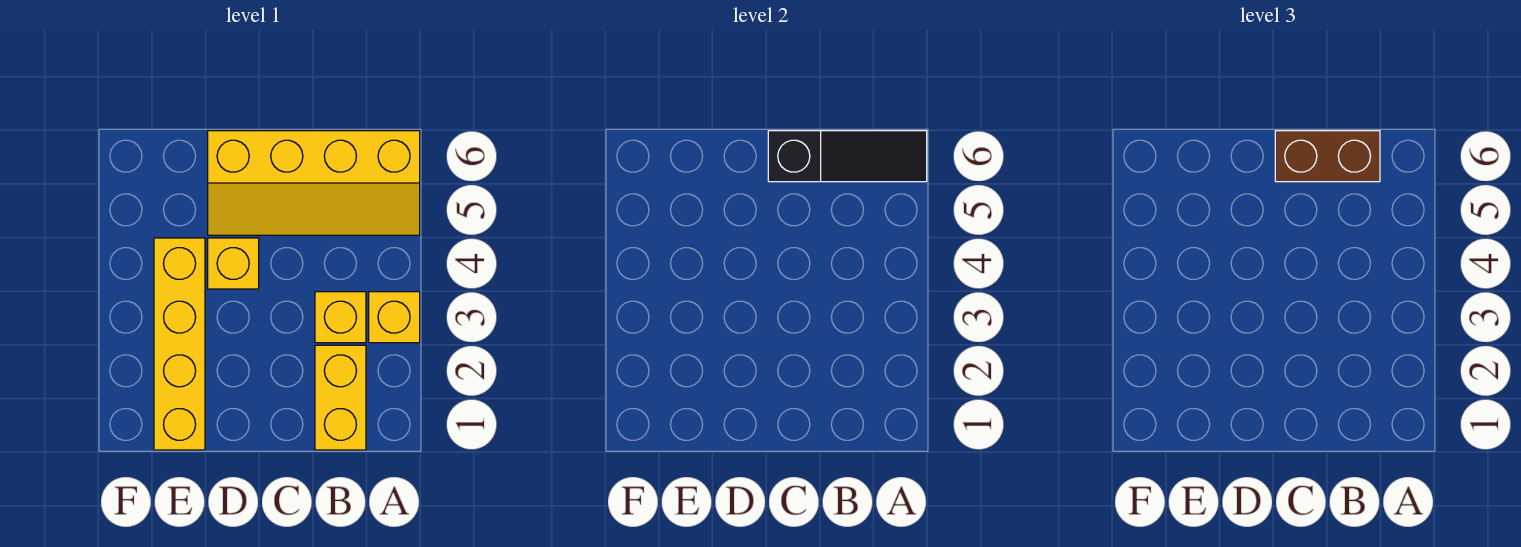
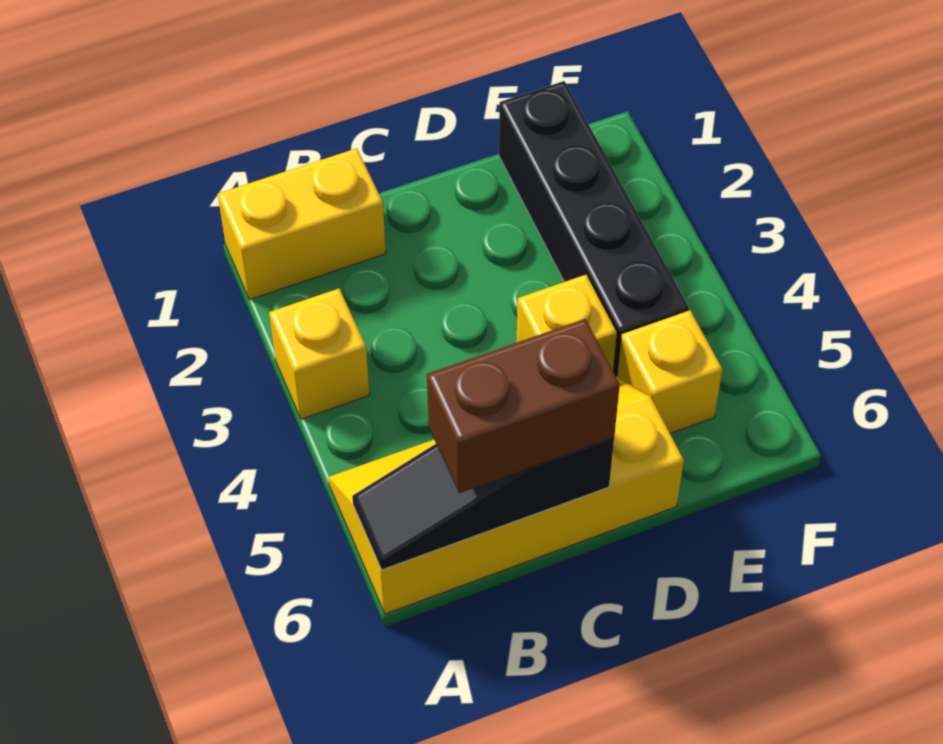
yellow brick B1:B2 level 1 -> yellow brick A1:B1 level 1
yellow brick B3 level 1 -> yellow brick E5 level 1
yellow brick E1:E4 level 1 -> black brick E1:E4 level 1

